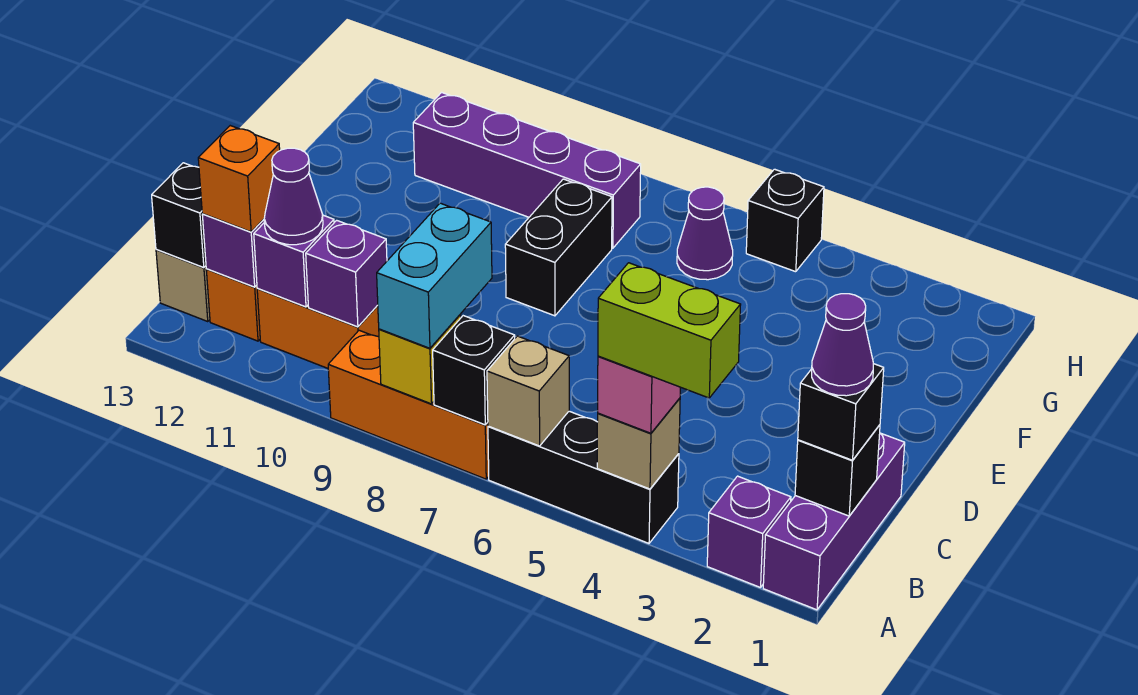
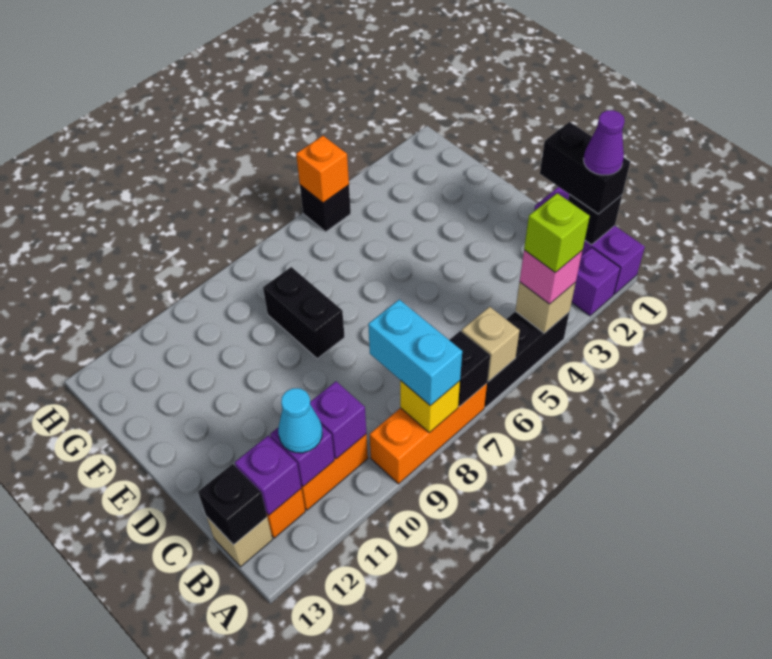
lime brick A3:A4 level 4 -> lime brick A4 level 4
black brick B1 level 3 -> black brick B1:C1 level 3
purple cone B11 level 3 -> cyan cone B11 level 3
orange brick B12 level 3 -> orange brick H5 level 2
purple cone G6 level 1 -> none
purple brick G8:G11 level 1 -> none

